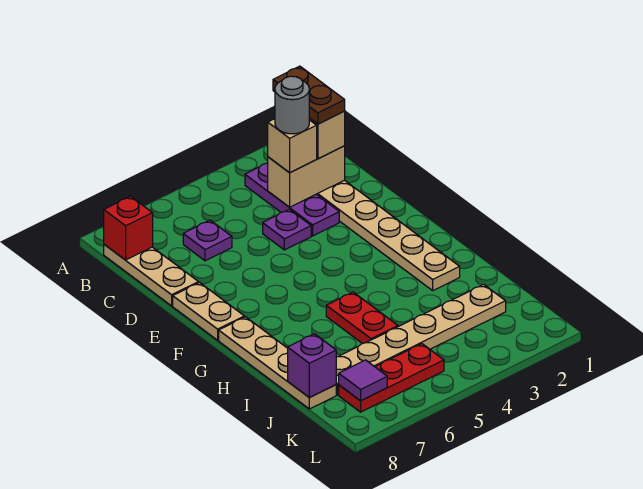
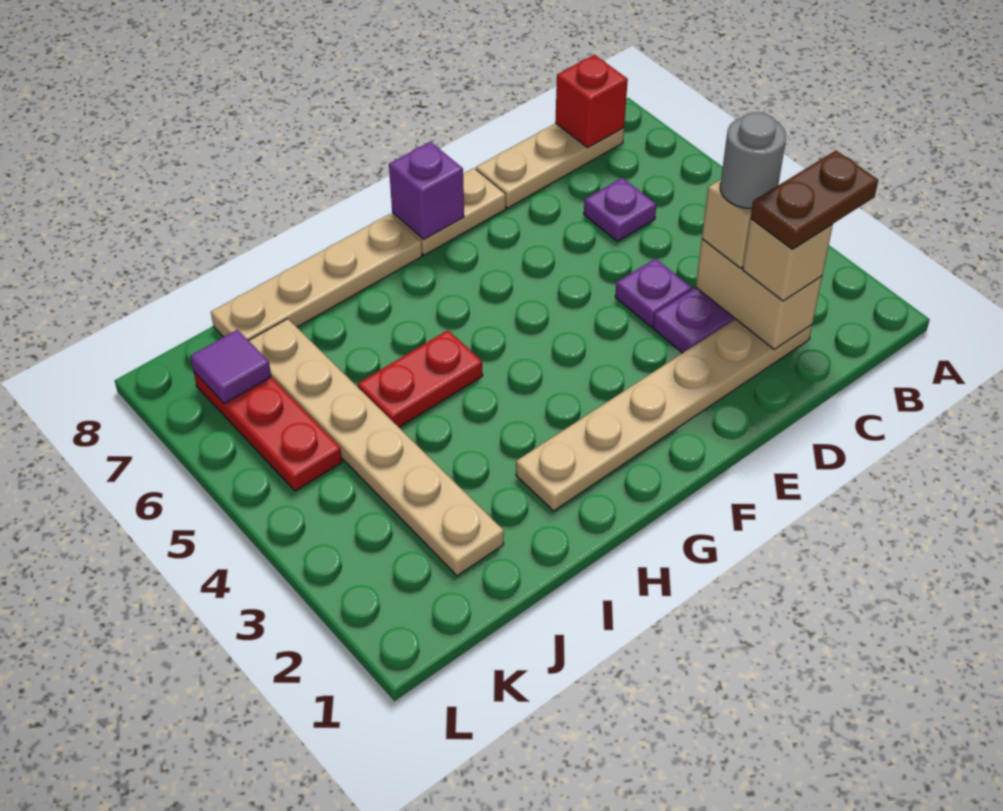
purple brick J8 level 2 -> purple brick F8 level 2

